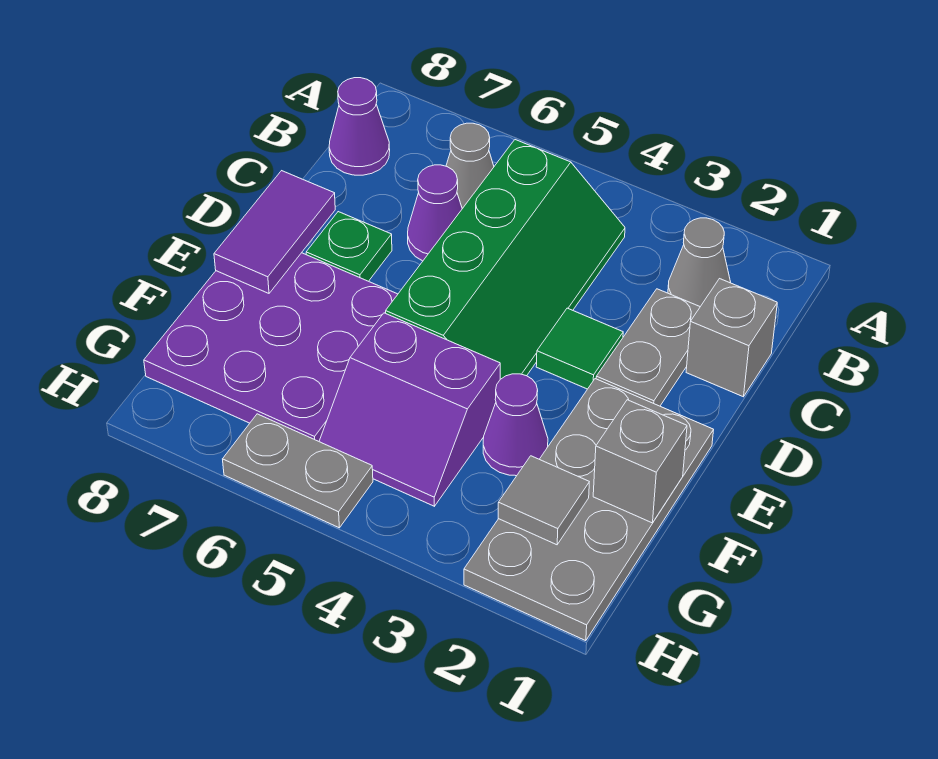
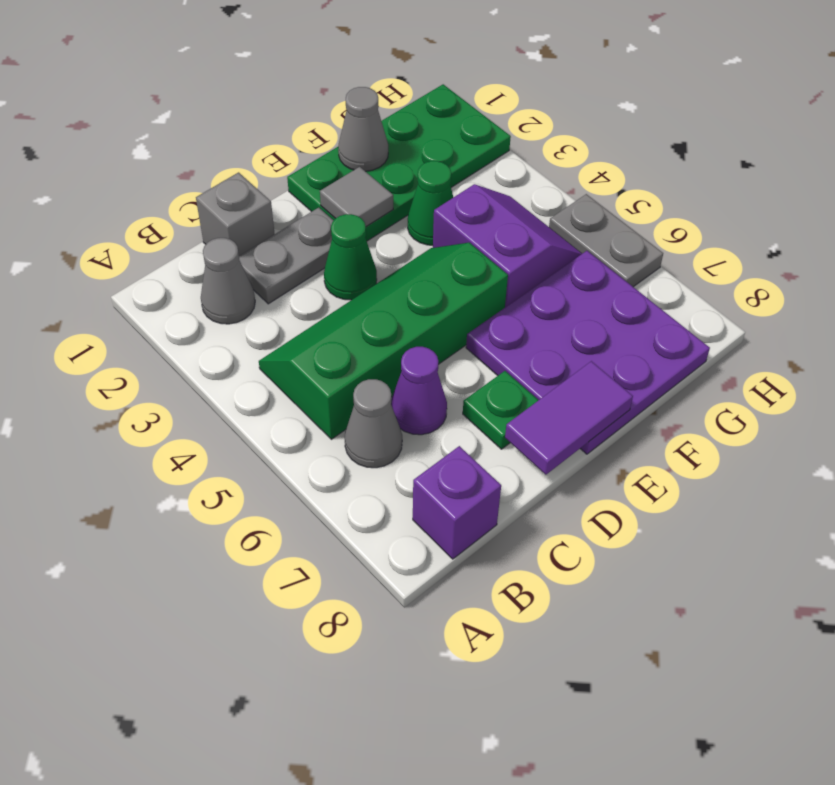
purple cone B8 level 1 -> purple brick B8 level 1
green tile D3 level 1 -> green cone D3 level 1
grey plate E1:H2 level 1 -> green plate E1:H2 level 1
grey brick F1 level 2 -> grey cone F1 level 2
purple cone F3 level 1 -> green cone F3 level 1
grey tile G2 level 2 -> grey tile E2 level 2

